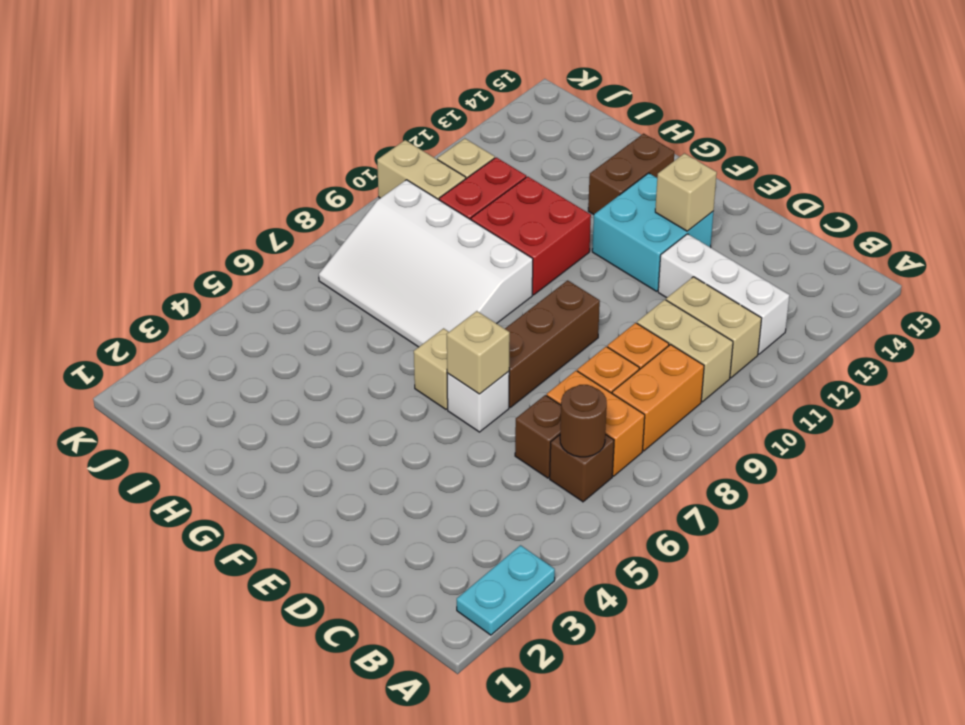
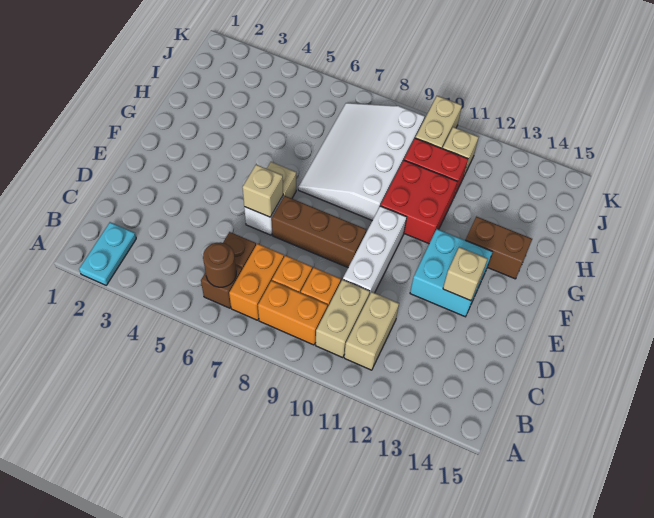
cyan plate A2:A3 level 1 -> cyan plate A2:B2 level 1
white brick B12:D12 level 1 -> white brick D10:F10 level 1

